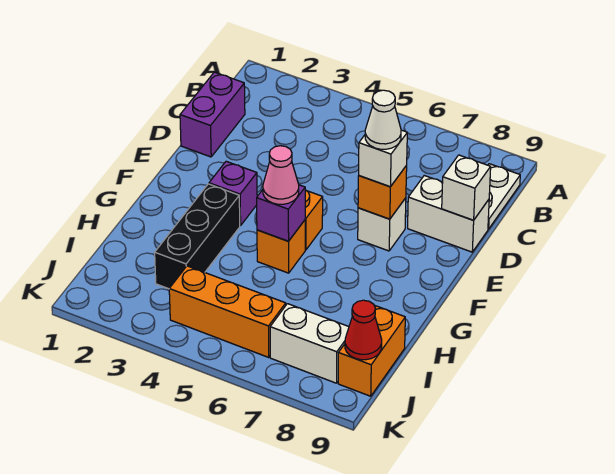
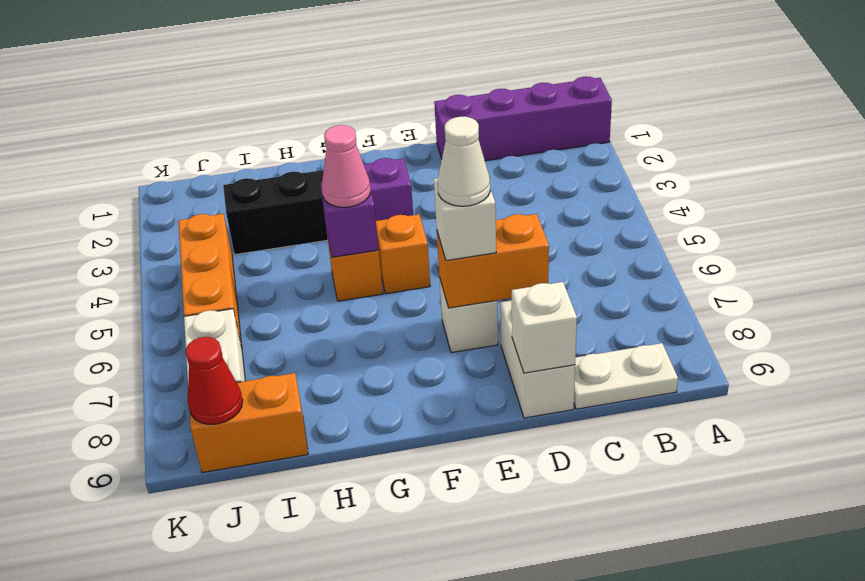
purple brick C1:D1 level 1 -> purple brick A1:D1 level 1
orange brick E7 level 2 -> orange brick D7:E7 level 2

